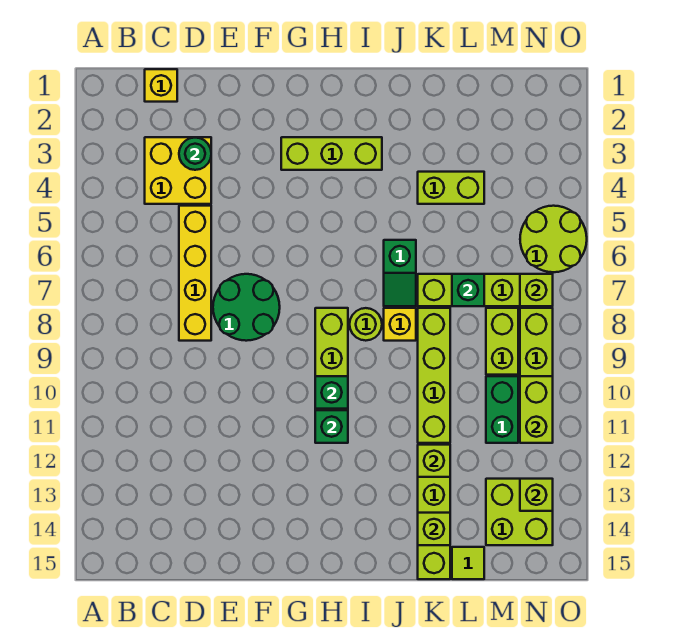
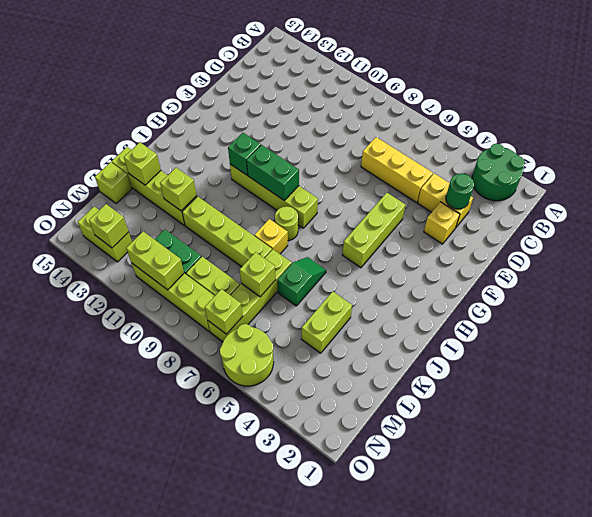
yellow brick C1 level 1 -> yellow brick E3 level 1
yellow brick C3:D4 level 1 -> yellow brick D3:D4 level 1
yellow brick D5:D8 level 1 -> yellow brick D5:D7 level 1
green round brick E7:F8 level 1 -> green round brick A2:B3 level 1
lime brick G3:I3 level 1 -> lime brick F5:H5 level 1
green brick H10 level 2 -> green brick H9:H10 level 2
green slope J6:J7 level 1 top 6 -> green slope J6:K6 level 1 top K
green brick L7 level 2 -> lime brick L7 level 2
lime tile L15 level 1 -> lime brick L15 level 1
lime brick M13:N14 level 1 -> lime brick N13:N14 level 1

